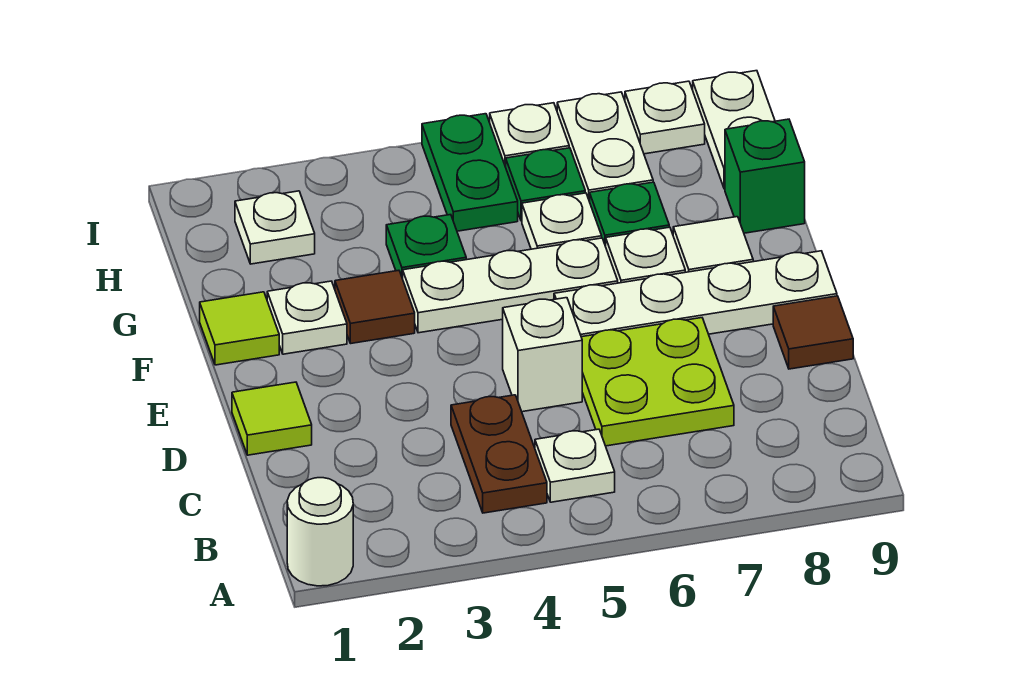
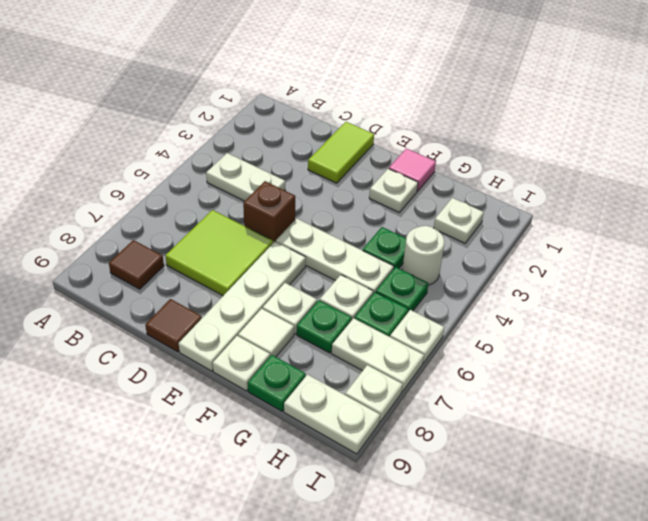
white round brick A1 level 1 -> white round brick H4 level 1
brown plate B4:C4 level 1 -> white plate B4:C4 level 1
white plate B5 level 1 -> white plate F9 level 1
lime plate C6:D7 level 1 -> lime tile C6:D7 level 1
lime tile D1 level 1 -> lime tile D1:D2 level 1
white brick D5 level 1 -> brown brick D5 level 1
lime tile F1 level 1 -> pink tile F1 level 1
brown tile F3 level 1 -> brown tile B8 level 1
white plate F4:F6 level 1 -> white plate E5:G5 level 1
green brick G9 level 1 -> green plate G9 level 1
green plate H5:I5 level 1 -> green plate H5 level 1

